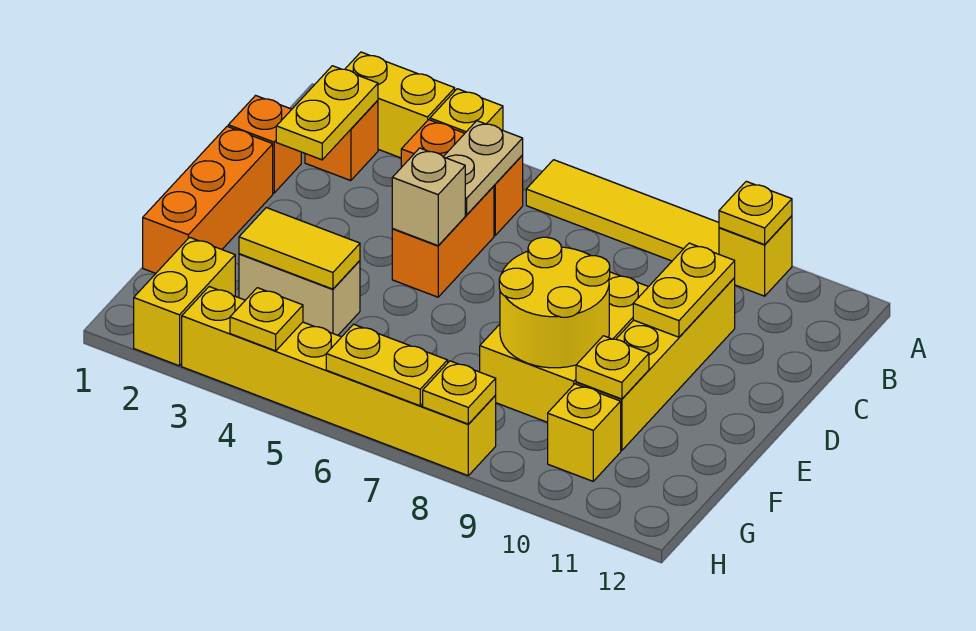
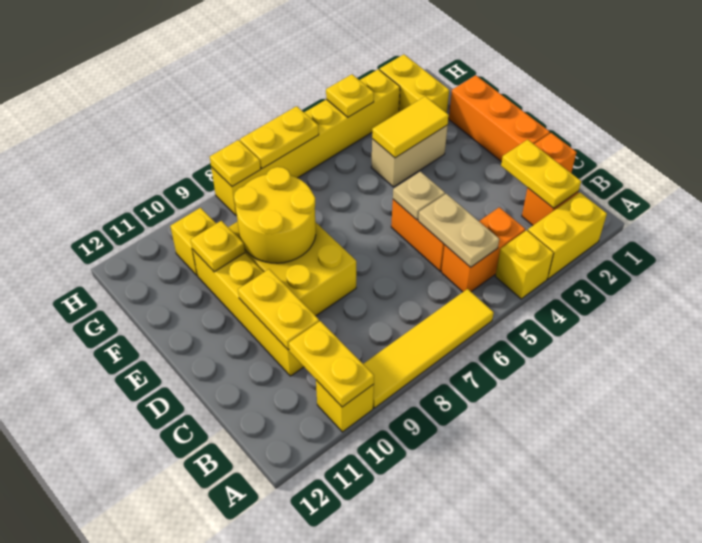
yellow plate A10 level 2 -> yellow plate A10:B10 level 2
tan brick D5 level 2 -> tan plate D5 level 2

